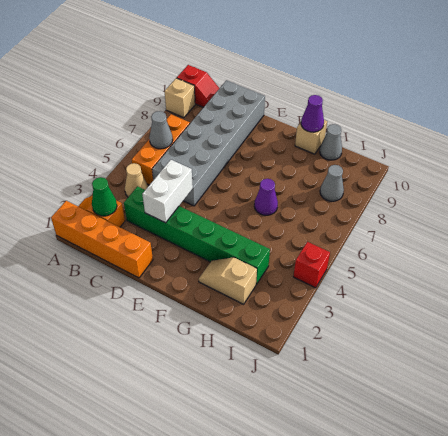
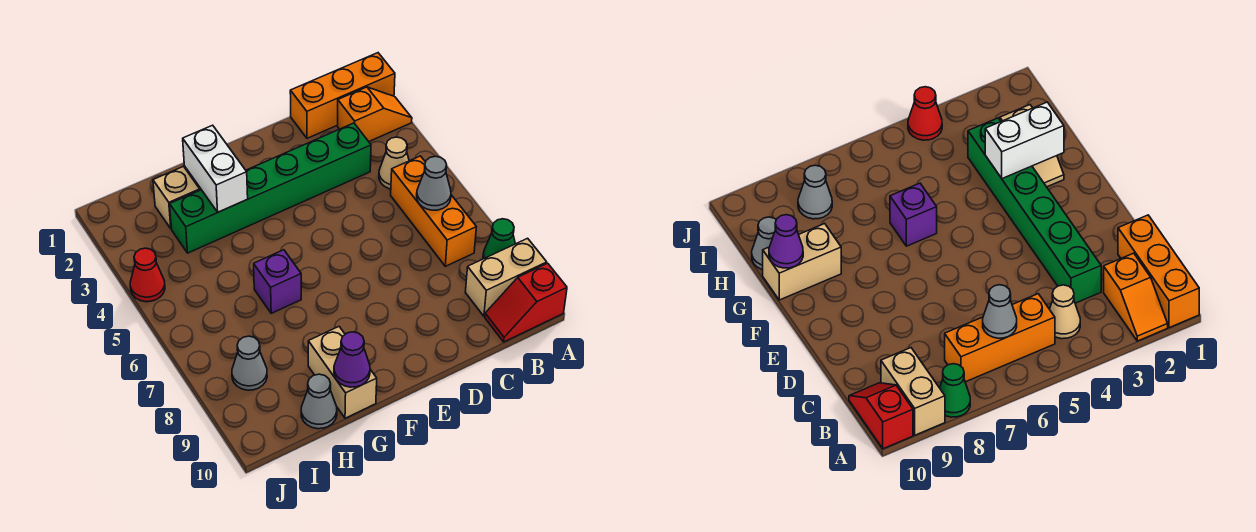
orange brick A1:D1 level 1 -> orange brick A1:C1 level 1
tan brick A9 level 1 -> tan brick A9:B9 level 1
green cone B2 level 2 -> green cone A8 level 1
grey brick C5:D10 level 1 -> none
white brick D3:D4 level 2 -> white brick G2:G3 level 2
purple cone G6 level 1 -> purple brick G6 level 1
tan brick G10 level 1 -> tan brick G9:G10 level 1
red brick J4 level 1 -> red cone J4 level 1

